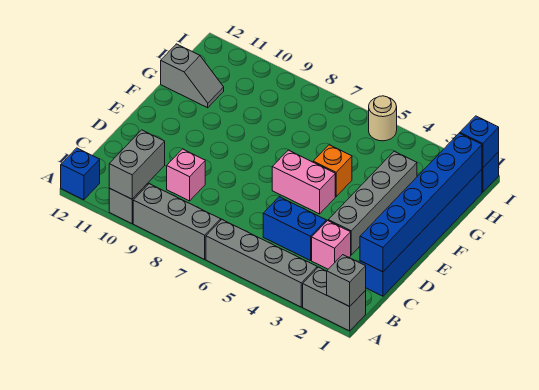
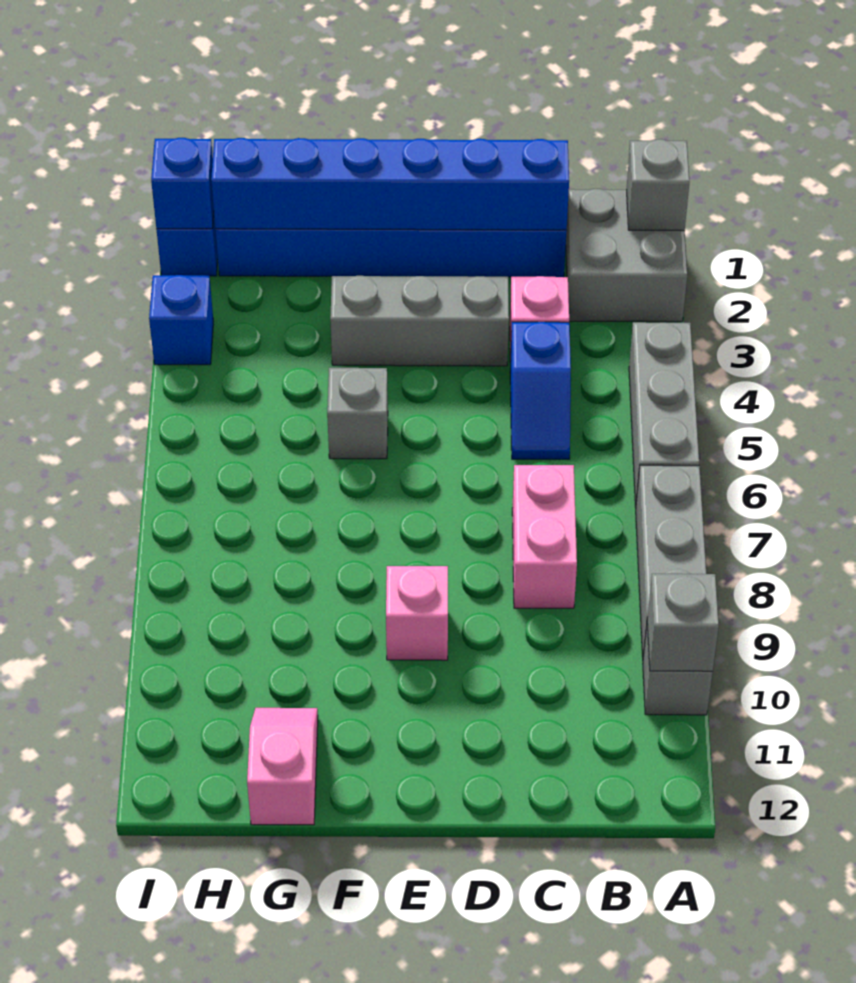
grey brick A1:A2 level 1 -> grey brick A1:B2 level 1
grey brick A3:A6 level 1 -> grey brick A4:A6 level 1
grey brick A10:B10 level 2 -> grey brick A10 level 2
blue brick A12 level 1 -> blue brick I3 level 1
blue brick C4:C5 level 1 -> blue slope C4:C5 level 1 top 4
pink brick C9 level 1 -> pink brick E9 level 1
grey brick D3:G3 level 1 -> grey brick D3:F3 level 1
pink brick E5:E6 level 1 -> pink brick C7:C8 level 1
orange brick F5 level 1 -> grey brick F5 level 1
grey slope G11:G12 level 1 top 12 -> pink slope G11:G12 level 1 top 12
tan round brick I5 level 1 -> none

